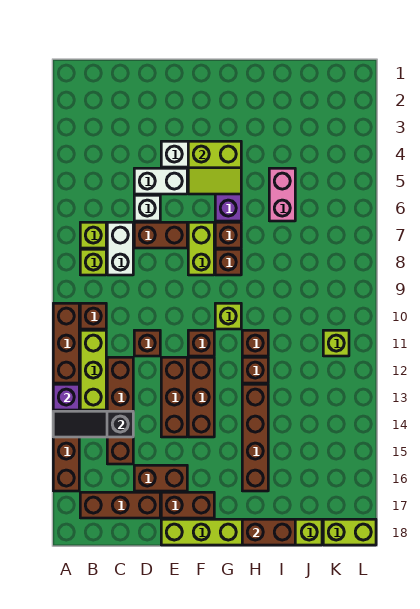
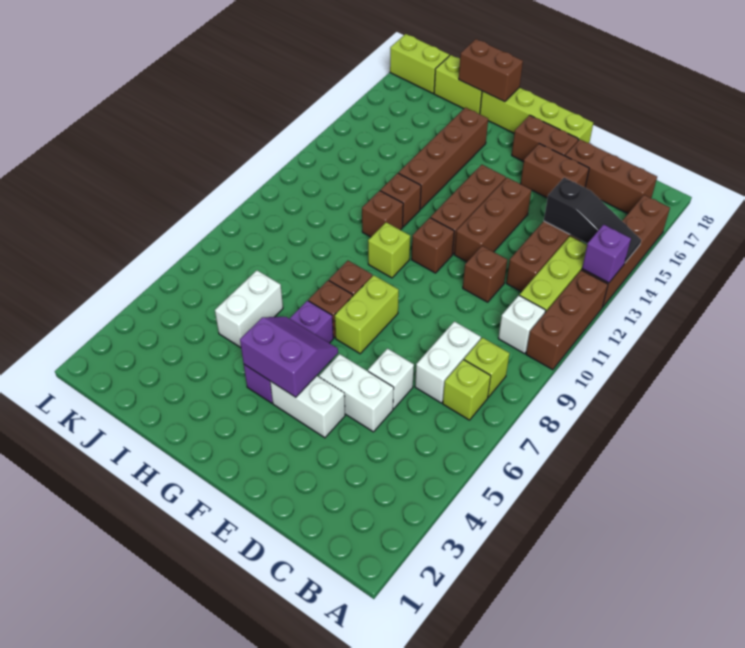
brown brick B10 level 1 -> white brick B10 level 1
brown brick D7:E7 level 1 -> none
lime slope F4:G5 level 2 top 4 -> purple slope F4:G5 level 2 top 4
pink brick I5:I6 level 1 -> white brick I5:I6 level 1
lime brick K11 level 1 -> none

